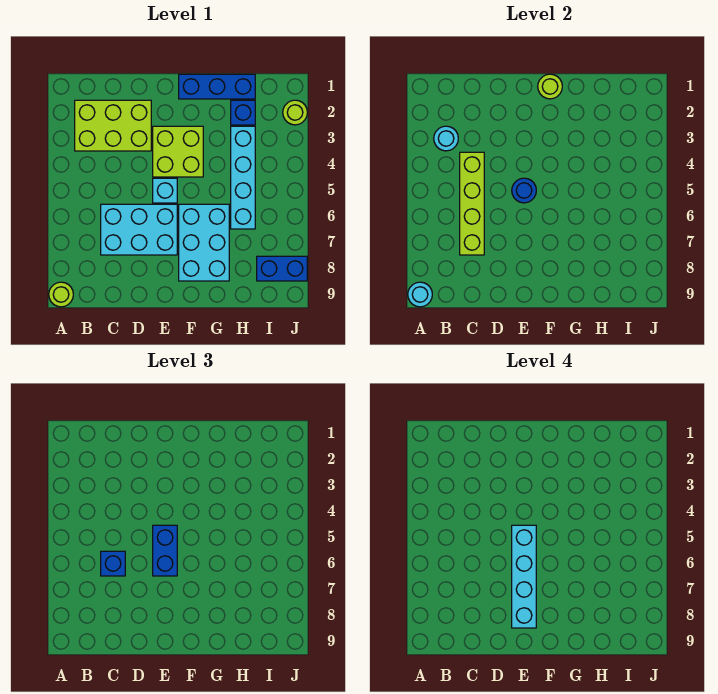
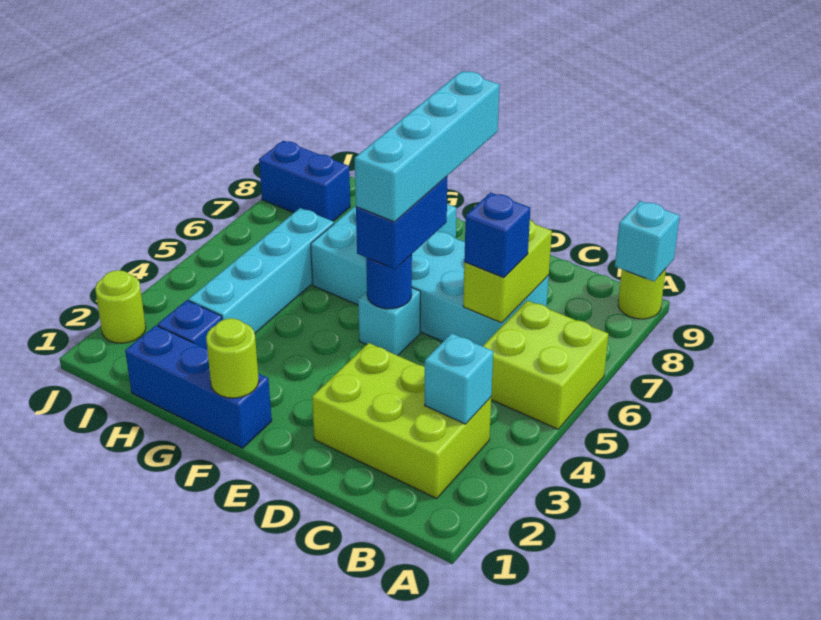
cyan round brick A9 level 2 -> cyan brick A9 level 2
cyan round brick B3 level 2 -> cyan brick B3 level 2
lime brick C4:C7 level 2 -> lime brick C6:C7 level 2
lime brick E3:F4 level 1 -> lime brick A5:B6 level 1

